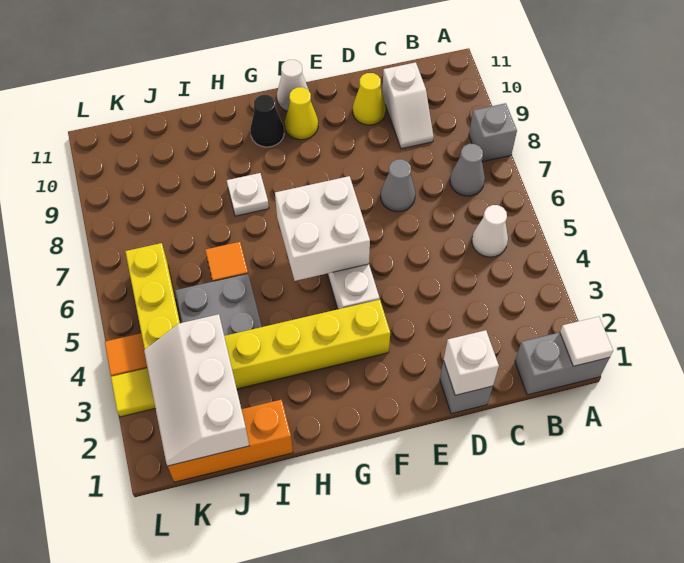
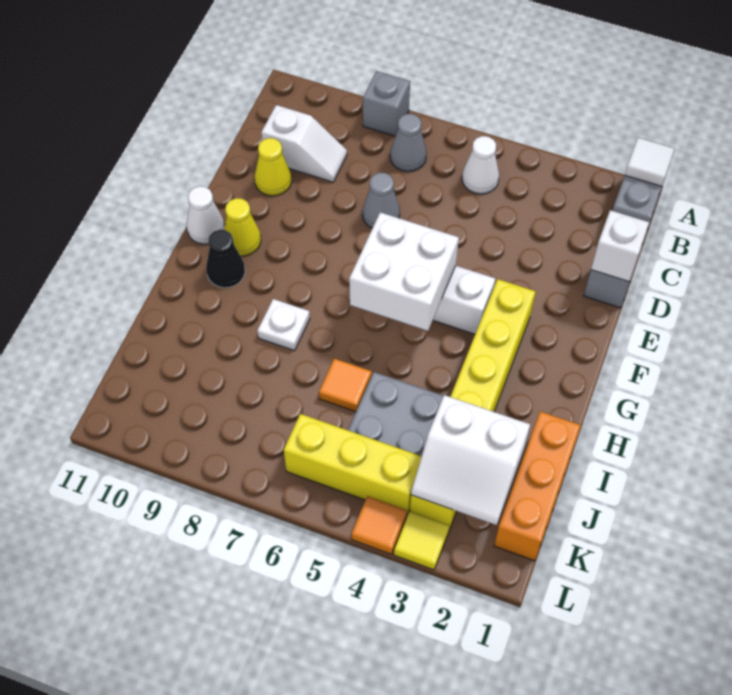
white slope J1:K3 level 2 top J -> white slope J2:K3 level 2 top J

